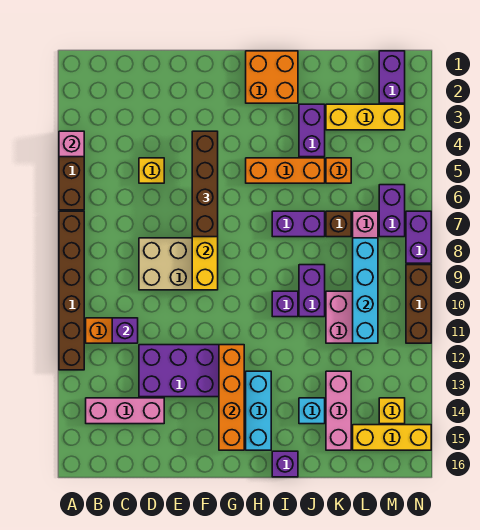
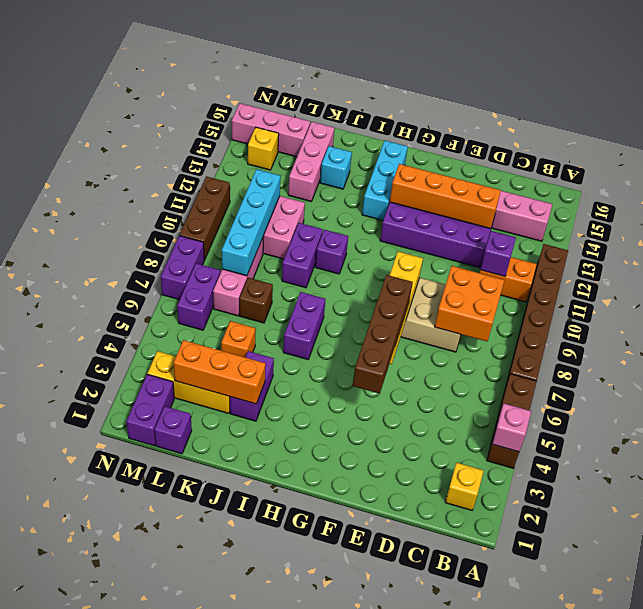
yellow brick D5 level 1 -> yellow brick B2 level 1
orange brick G12:G15 level 2 -> orange brick D13:G13 level 2
orange brick H1:I2 level 1 -> orange brick C8:D9 level 2
orange brick H5:J5 level 1 -> orange brick J3:L3 level 2
purple brick I7:J7 level 1 -> purple brick I6:I7 level 1
purple brick I16 level 1 -> purple brick L1 level 1
yellow brick L15:N15 level 1 -> pink brick L15:N15 level 1

